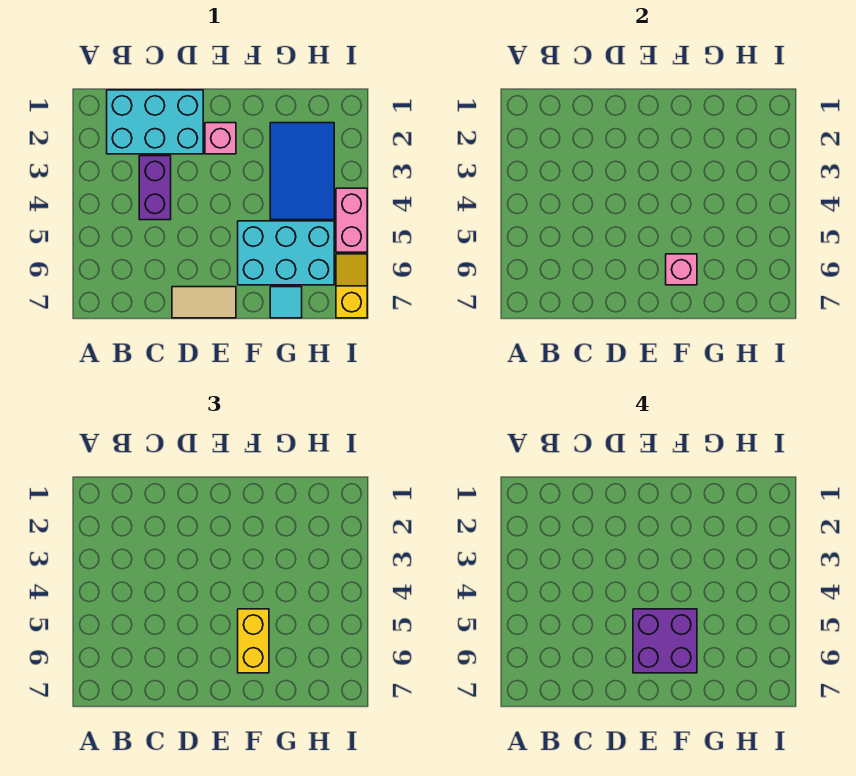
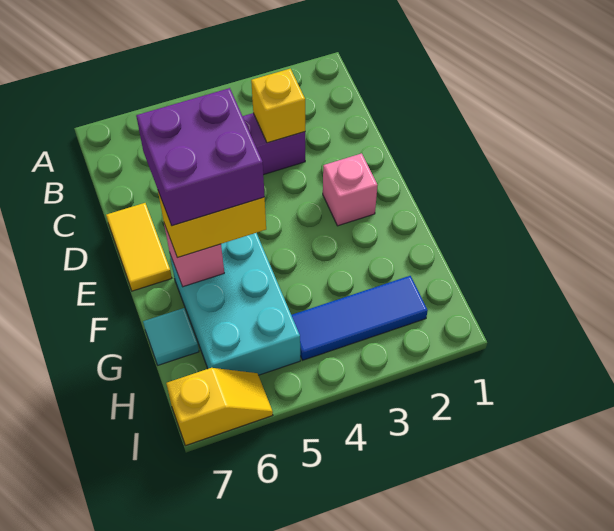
cyan brick B1:D2 level 1 -> none
none -> yellow brick C3 level 2
tan tile D7:E7 level 1 -> yellow tile D7:E7 level 1
blue tile G2:H4 level 1 -> blue tile H2:H4 level 1
pink brick I4:I5 level 1 -> none

